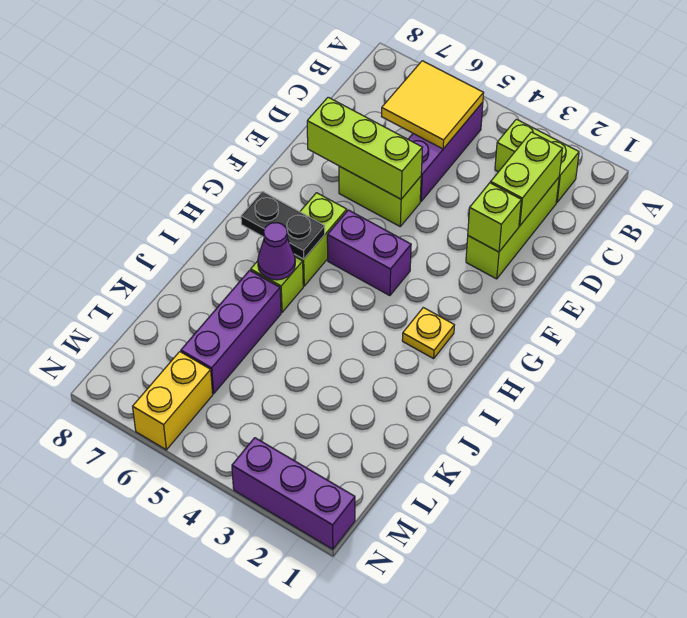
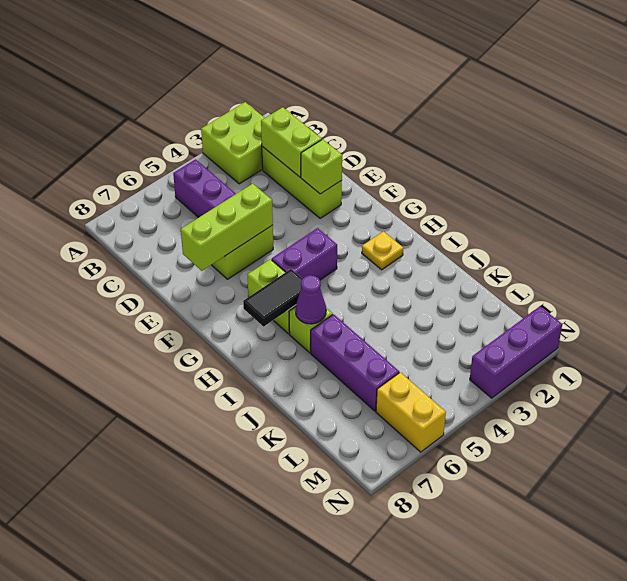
lime brick B2:B3 level 1 -> lime brick A2:B3 level 1
yellow tile B5:C6 level 2 -> none
black plate H6:H7 level 2 -> black tile H6:H7 level 2

